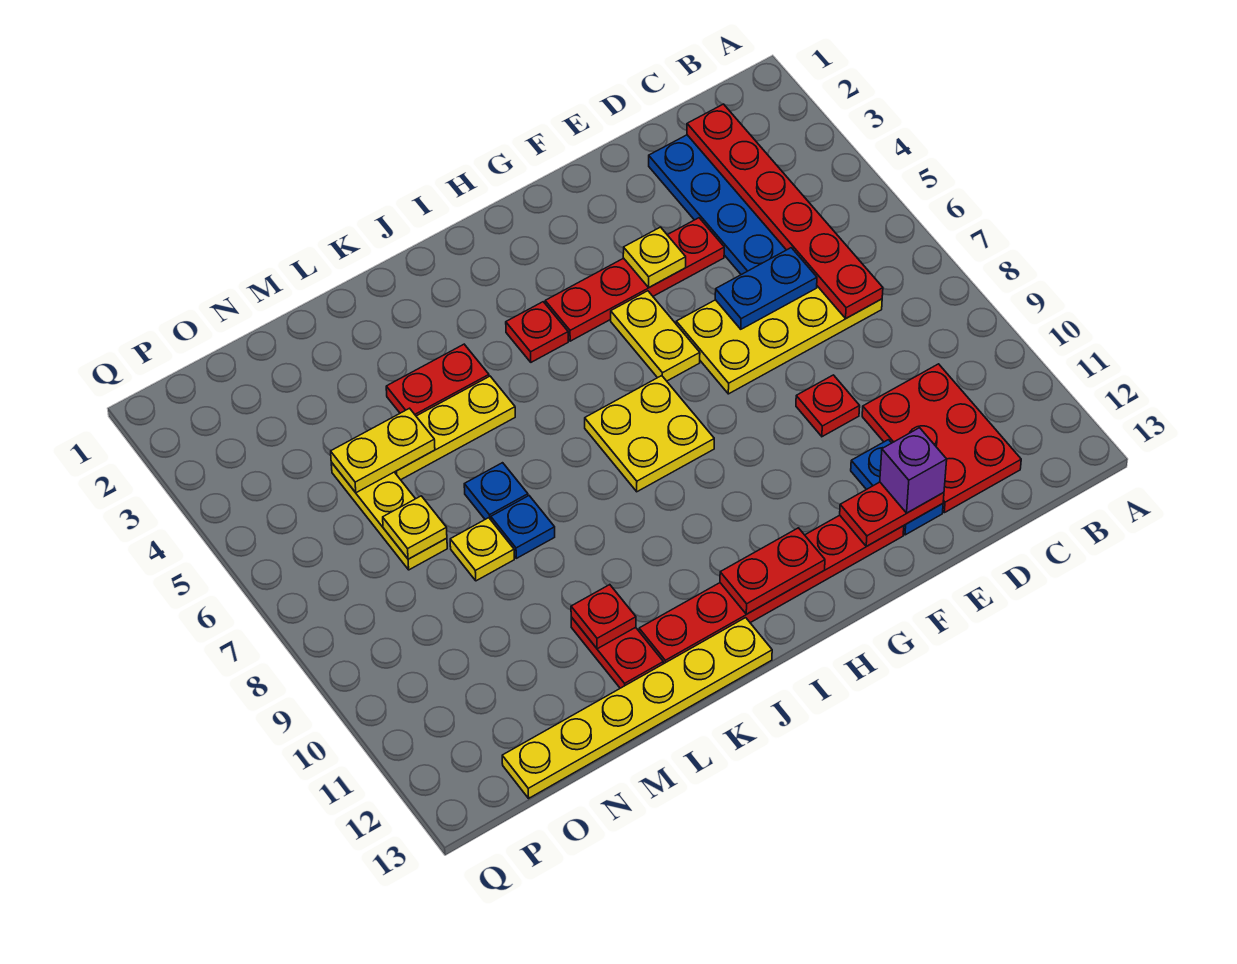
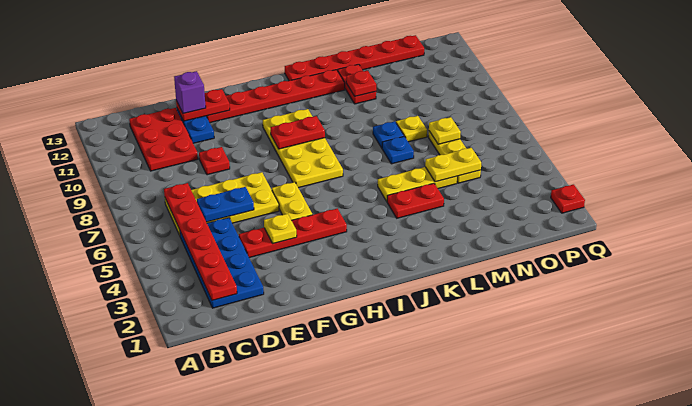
yellow plate H7:I8 level 1 -> yellow plate H7:I10 level 1
red plate H12:I12 level 2 -> red plate H9:I9 level 2
red plate I4 level 1 -> red plate Q2 level 1
yellow plate J13:O13 level 1 -> red plate J13:O13 level 1

